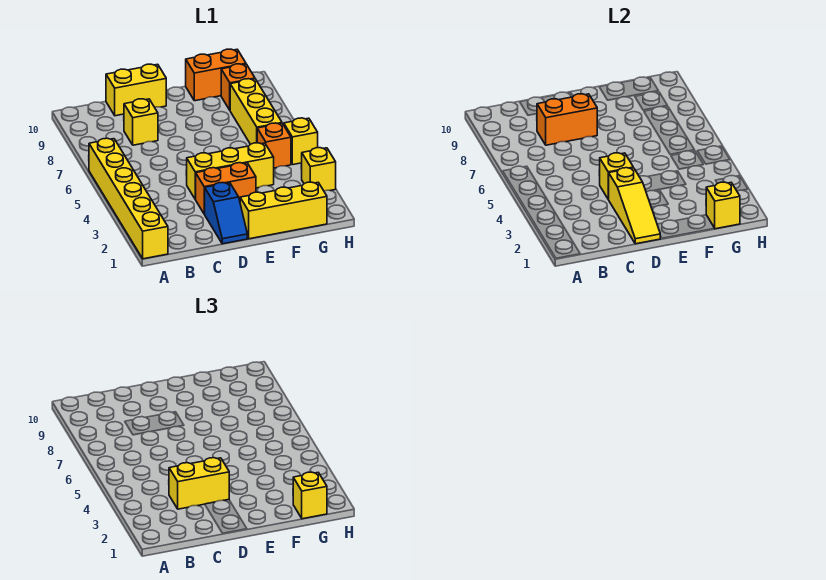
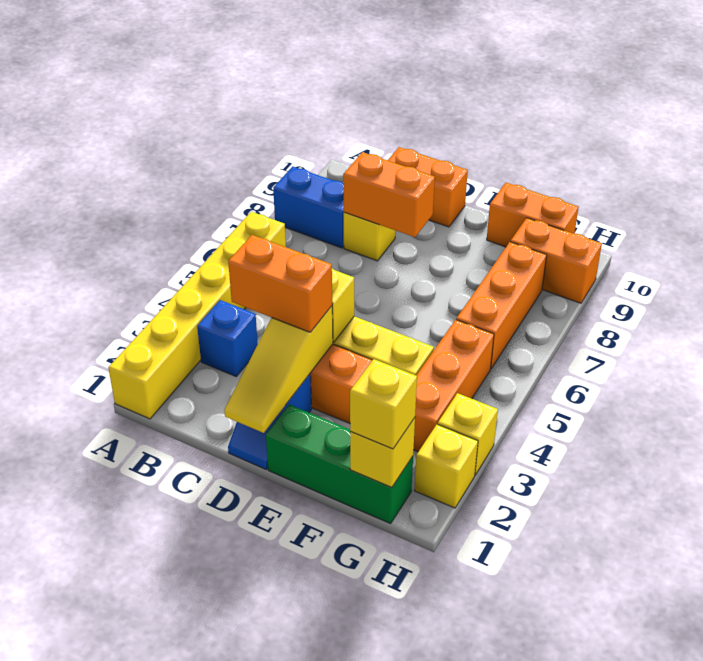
none -> blue brick A8:B8 level 1
none -> blue brick B3 level 1
yellow brick C3:D3 level 3 -> orange brick C3:D3 level 3
yellow brick C10:D10 level 1 -> orange brick C10:D10 level 1
yellow brick E1:G1 level 1 -> green brick E1:G1 level 1
orange brick G5 level 1 -> orange brick G3:G5 level 1
yellow brick G6:G8 level 1 -> orange brick G6:G8 level 1
orange brick G9 level 1 -> orange brick G9:H9 level 1
yellow brick H5 level 1 -> yellow brick H2 level 1

